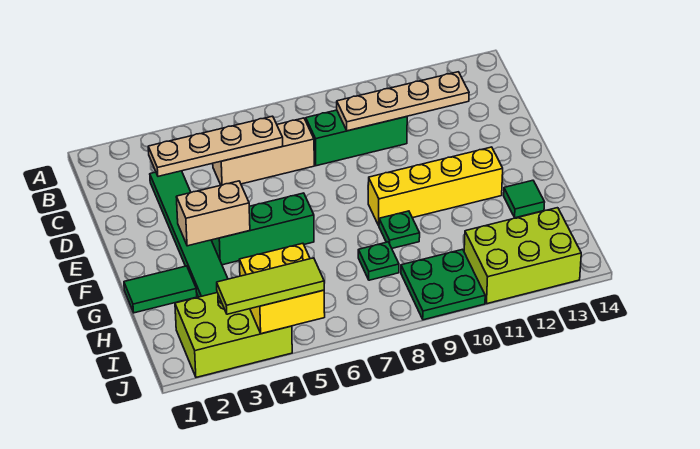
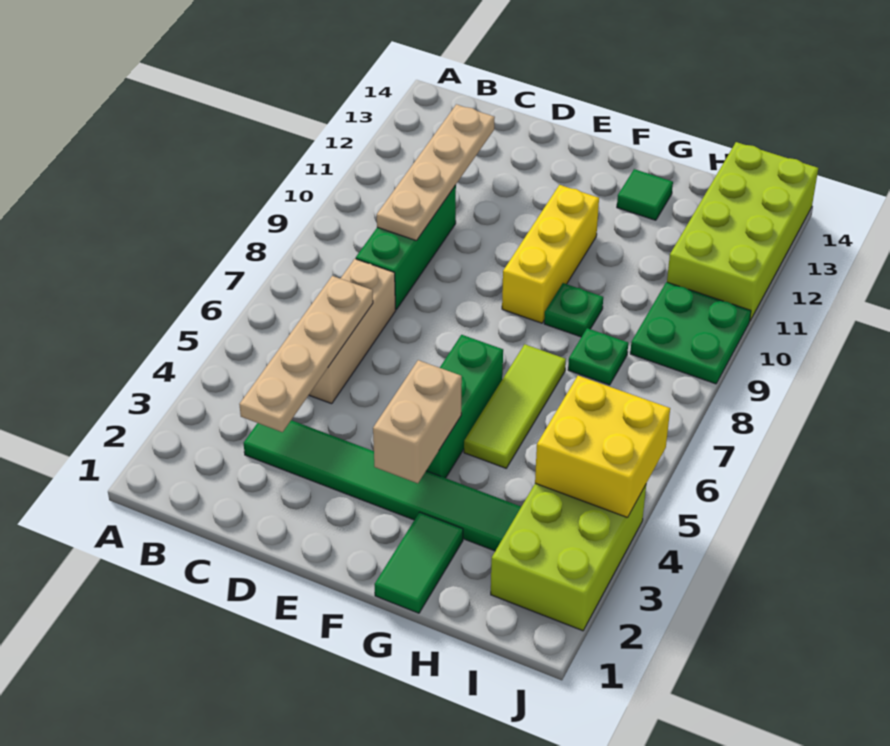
yellow brick F9:F12 level 1 -> yellow brick F9:F11 level 1
lime brick I11:J13 level 1 -> lime brick I11:J14 level 1
lime tile J3:J5 level 3 -> lime tile G5:G7 level 1

